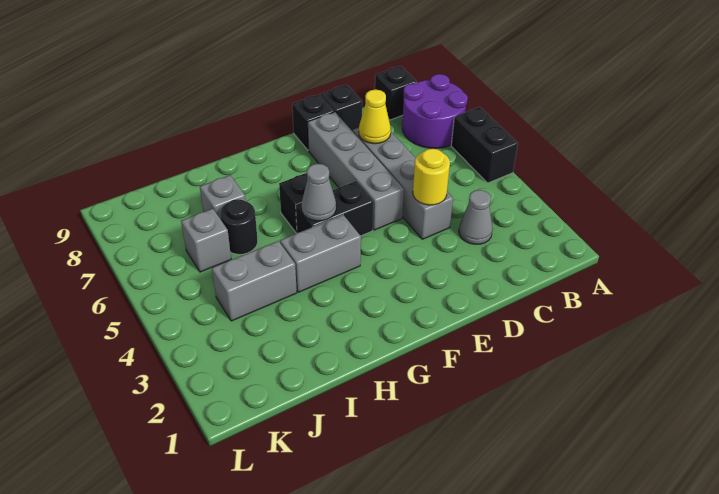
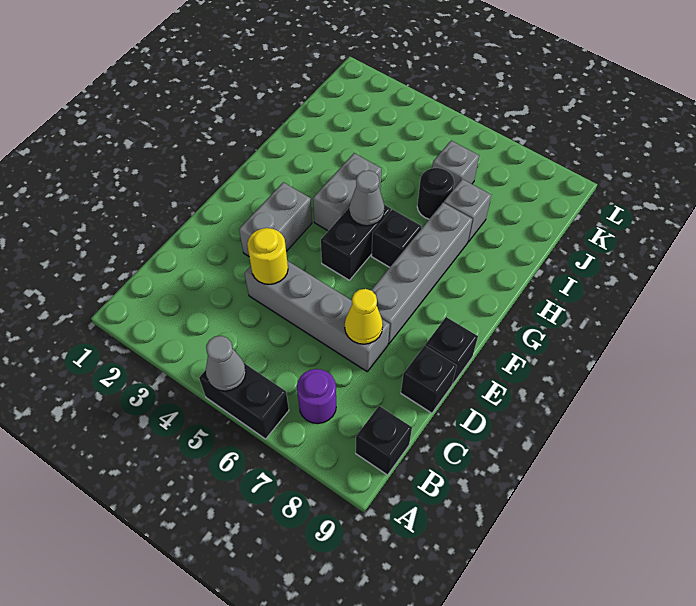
purple round brick A7:B8 level 1 -> purple round brick B7 level 1
grey cone C3 level 1 -> grey cone A5 level 2
grey brick E5:E8 level 1 -> grey brick E7:H7 level 1
grey brick I4:J4 level 1 -> grey brick E3:F3 level 1

